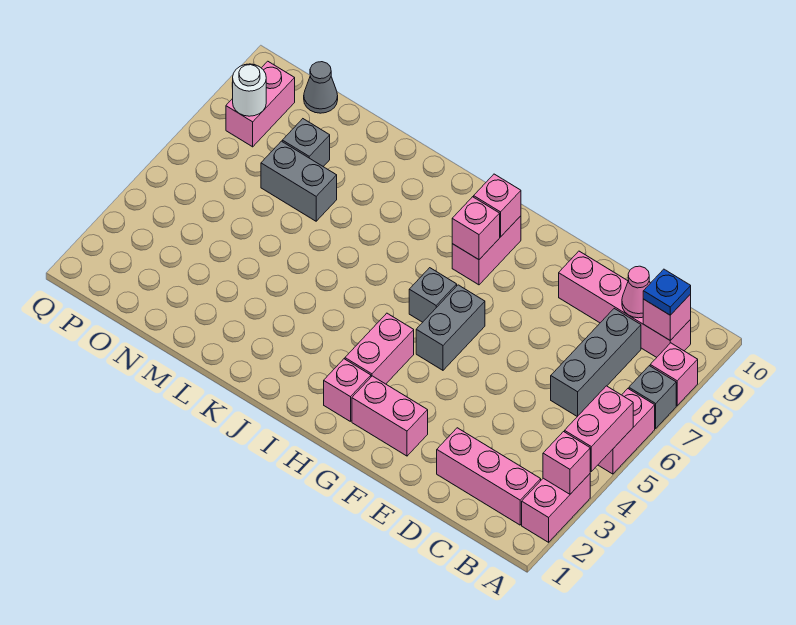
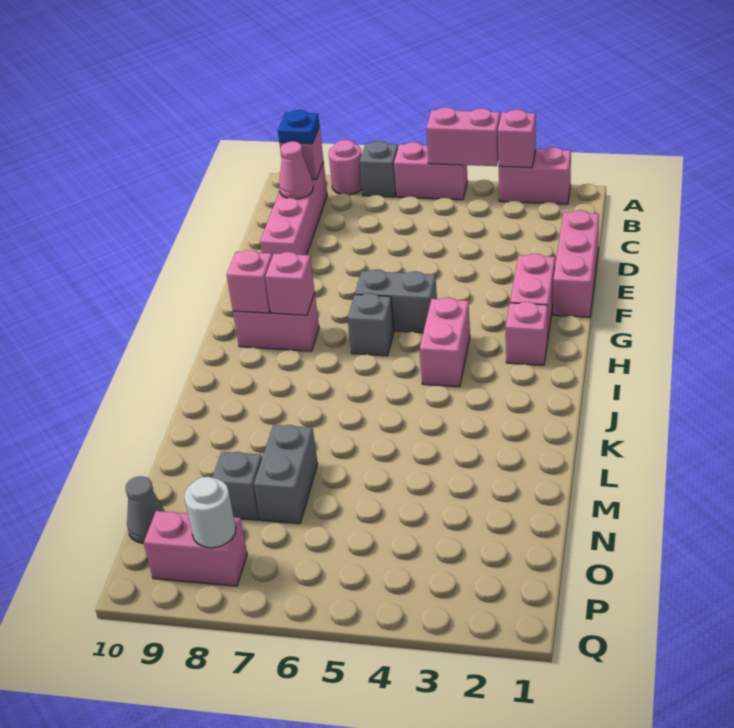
pink brick A8 level 1 -> pink round brick A8 level 1
pink brick B2:D2 level 1 -> pink brick D1:F1 level 1
grey brick C6:C8 level 1 -> none
pink brick H3:H4 level 1 -> pink brick H4:I4 level 1

